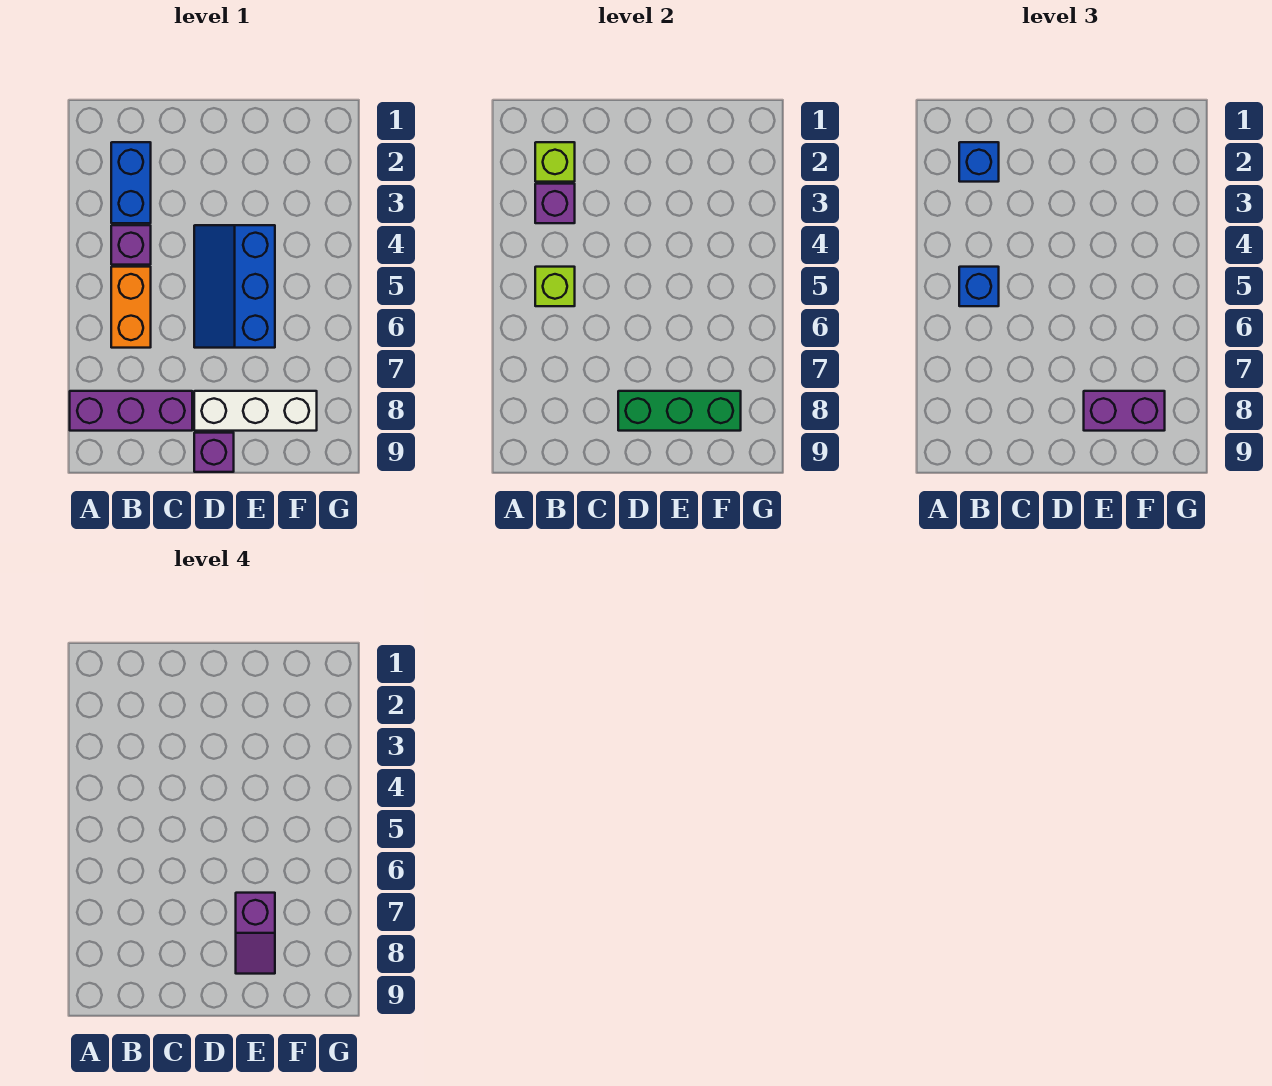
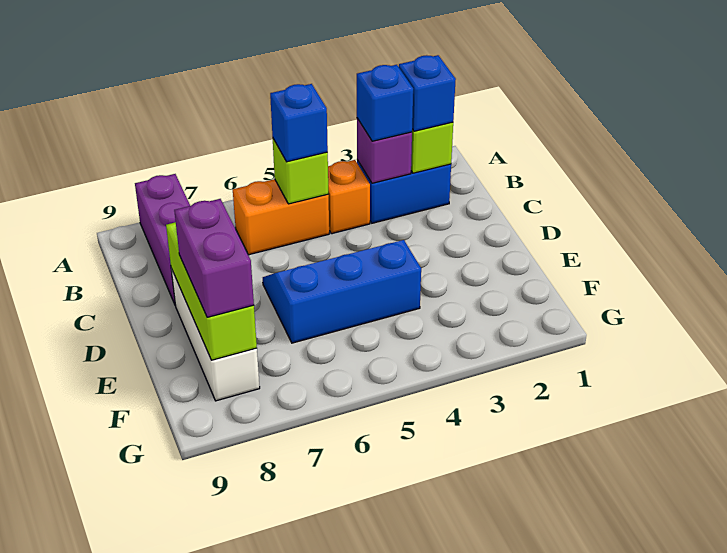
none -> blue brick B3 level 3
purple brick B4 level 1 -> orange brick B4 level 1
green brick D8:F8 level 2 -> lime brick D8:F8 level 2
purple brick D9 level 1 -> none
purple slope E7:E8 level 4 top 7 -> none

